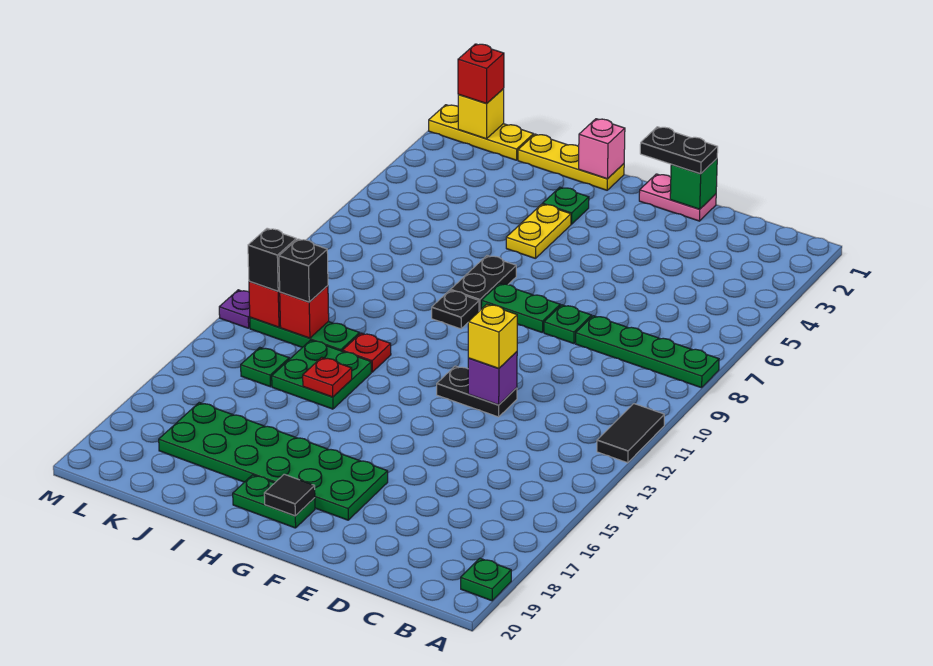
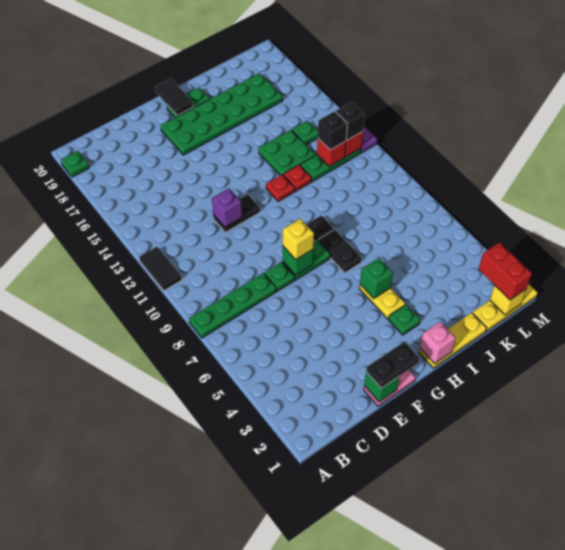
yellow brick E12 level 3 -> yellow brick F8 level 3
none -> green brick F8 level 2
black tile G19 level 2 -> black tile G19:G20 level 2
none -> green brick H5 level 2
red plate I14 level 2 -> red plate H12 level 1
red brick L1 level 3 -> red brick L1:L2 level 3

